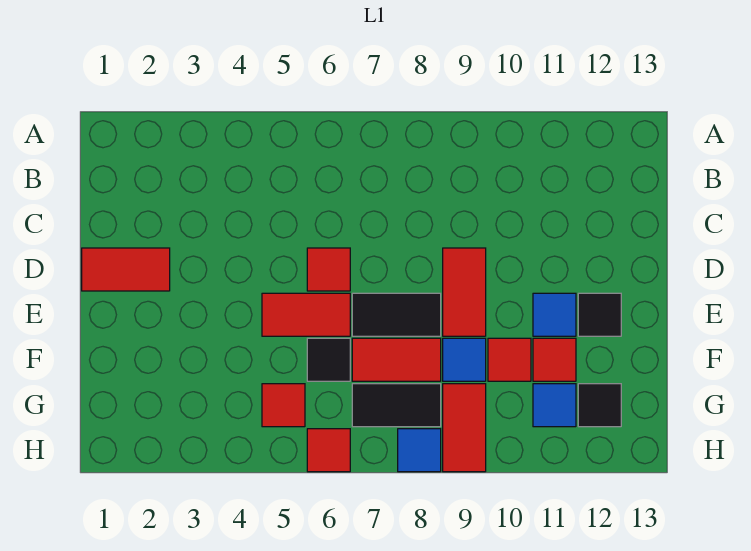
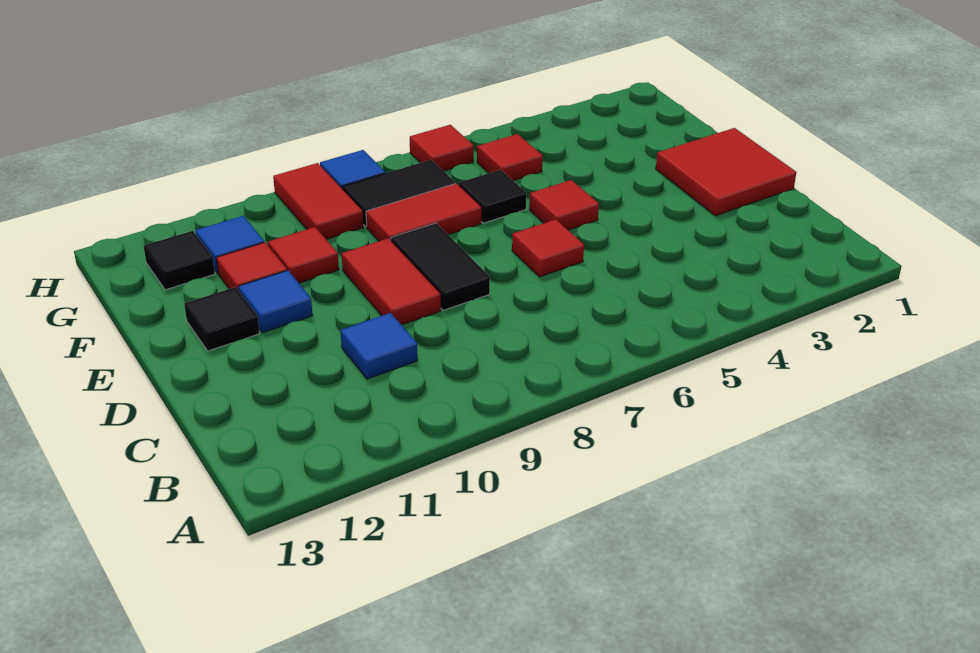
red tile D1:D2 level 1 -> red tile D1:E2 level 1
red tile E5:E6 level 1 -> red tile E5 level 1
black tile E7:E8 level 1 -> black tile D8:E8 level 1
blue tile F9 level 1 -> blue tile C10 level 1

